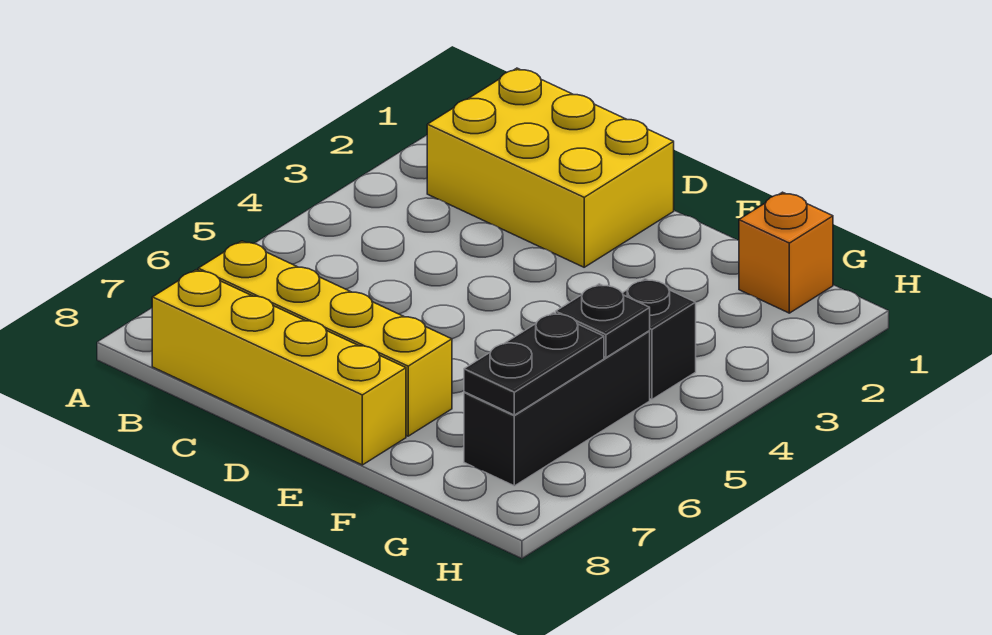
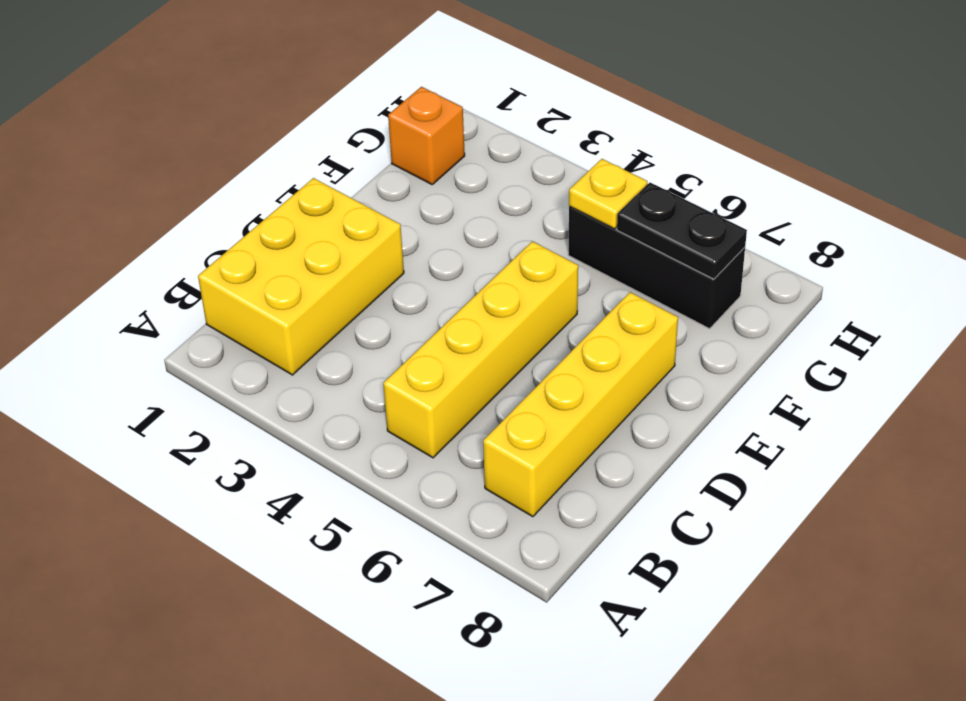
yellow brick B8:E8 level 1 -> yellow brick B5:E5 level 1
black brick G4 level 1 -> none
black plate G5 level 2 -> yellow plate G5 level 2

